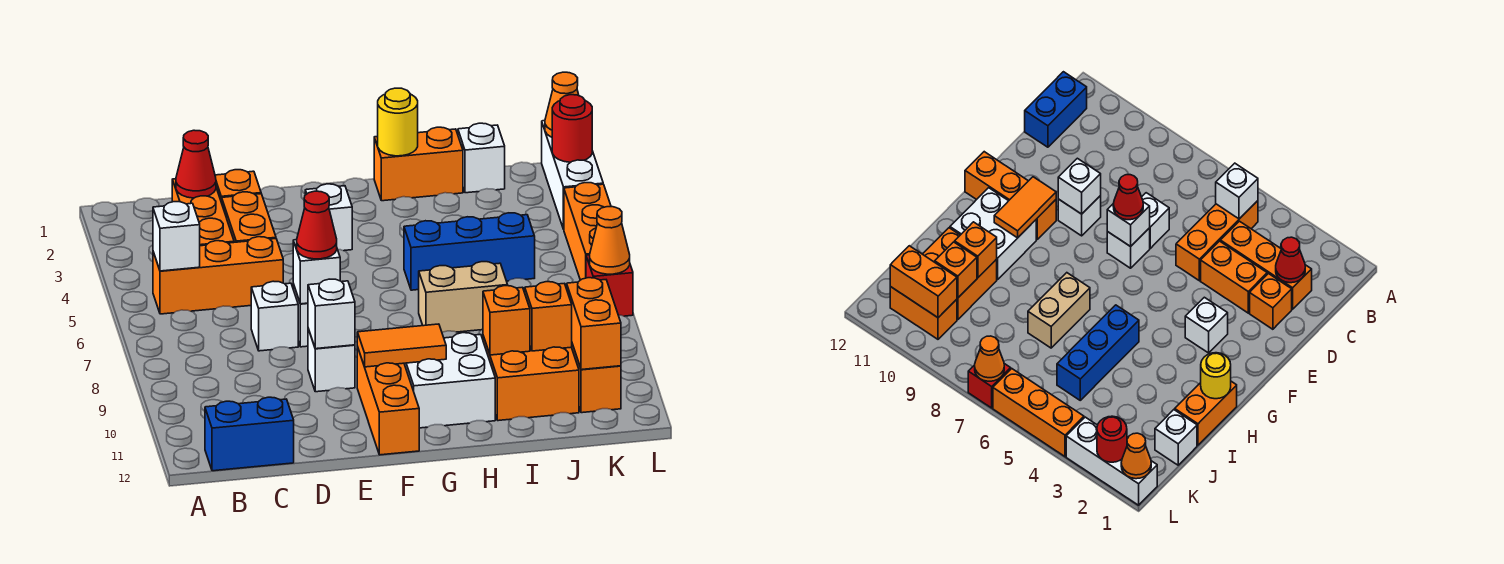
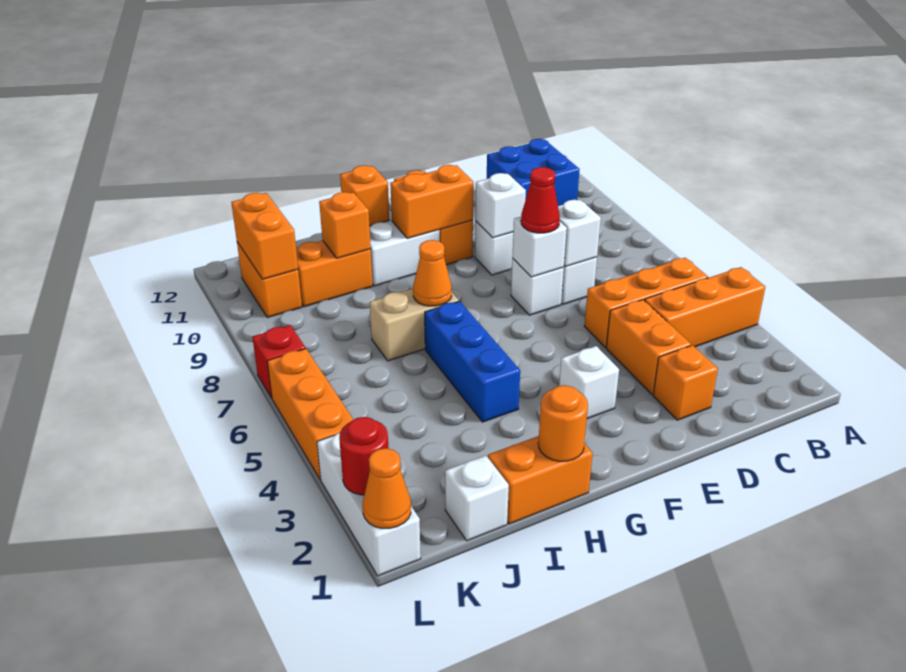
white brick B5 level 2 -> white brick D7 level 2
blue brick B12:C12 level 1 -> blue brick B11:C12 level 1
orange brick C2:C4 level 1 -> orange brick A4:C4 level 1
red cone C2 level 2 -> none
orange tile F10:G10 level 2 -> orange brick F10:G10 level 2
yellow round brick H1 level 2 -> orange round brick H1 level 2
blue brick H5:J5 level 1 -> blue brick H4:H6 level 1
orange brick I10:J11 level 1 -> orange brick I10:J10 level 1
orange brick J10 level 2 -> orange brick H11 level 2
orange cone L7 level 2 -> orange cone H7 level 2

